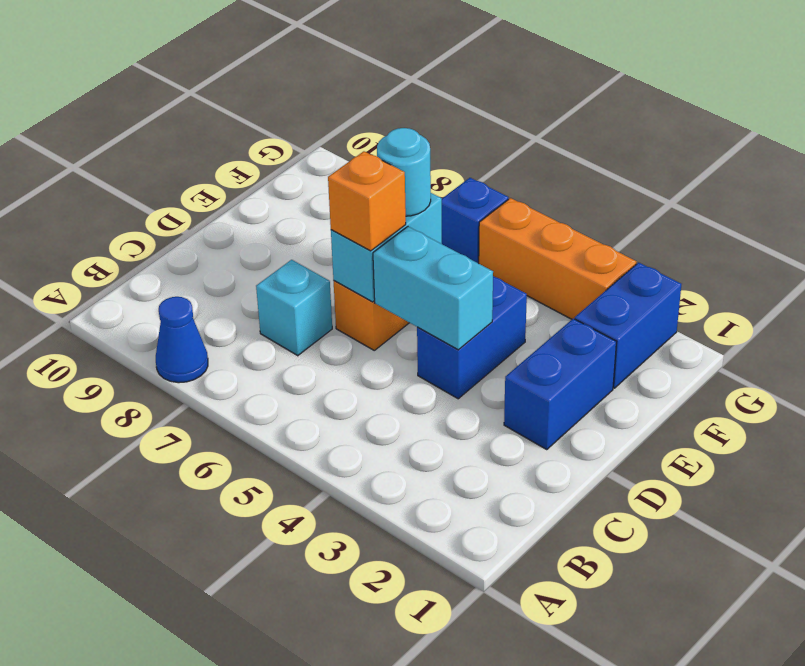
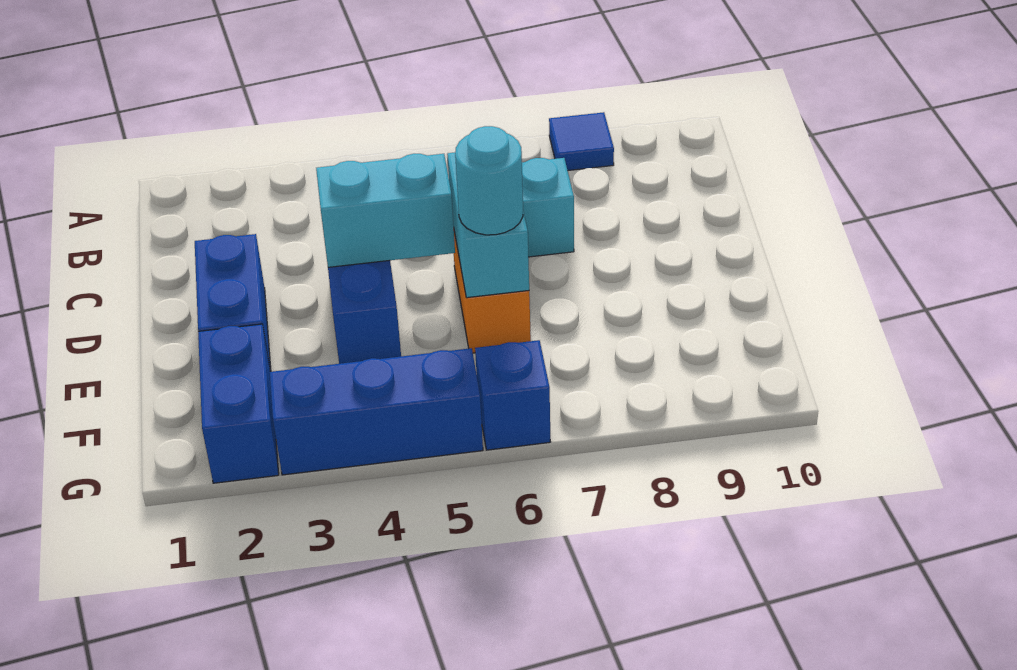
blue cone A8 level 1 -> blue tile A8 level 1
orange brick D6 level 3 -> none
orange brick G3:G5 level 1 -> blue brick G3:G5 level 1

